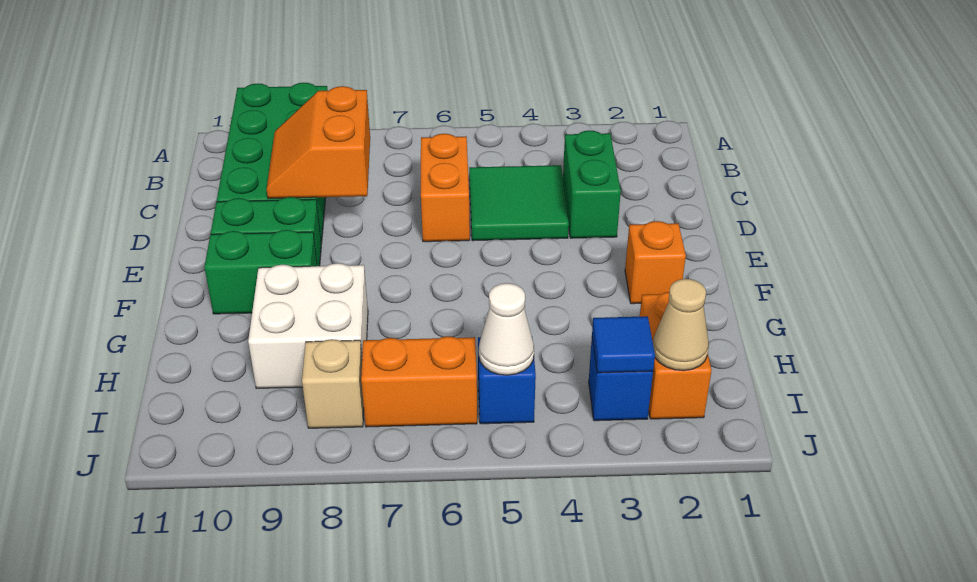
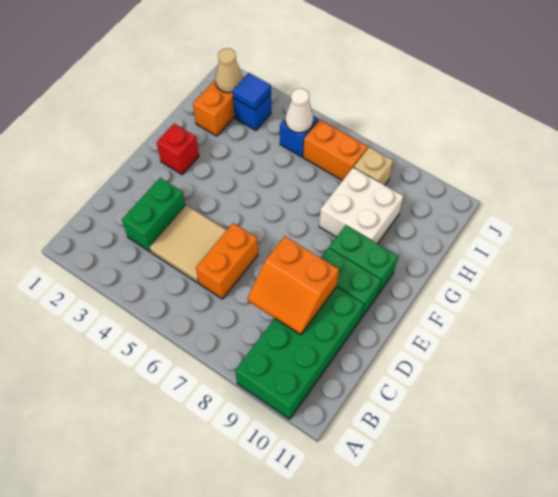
green tile C4:D5 level 1 -> tan tile C4:D5 level 1
orange slope C8:D9 level 2 top 8 -> orange slope C8:D9 level 2 top D
orange brick F2 level 1 -> red brick F2 level 1

